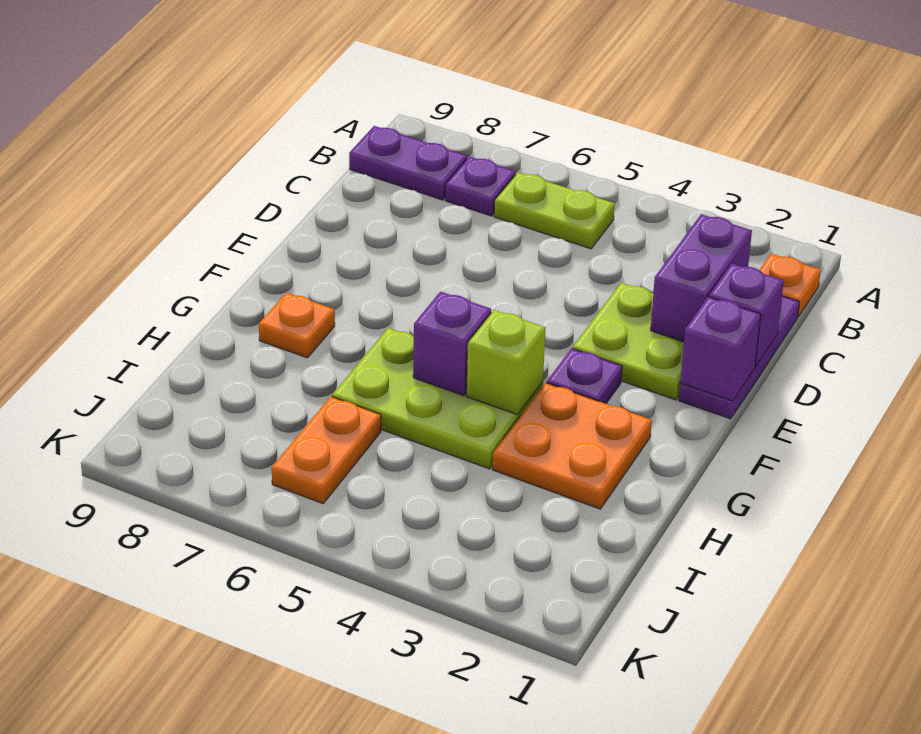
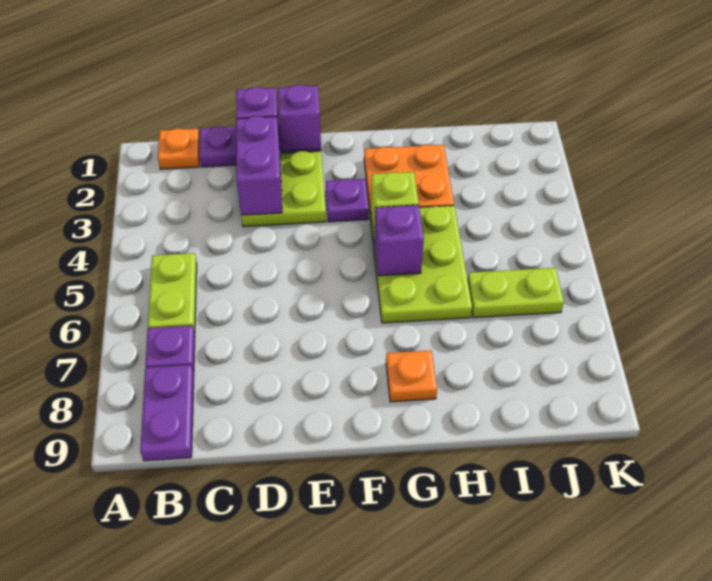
purple brick C2:D2 level 2 -> purple brick D2:D3 level 2
orange plate I6:J6 level 1 -> lime plate I6:J6 level 1

